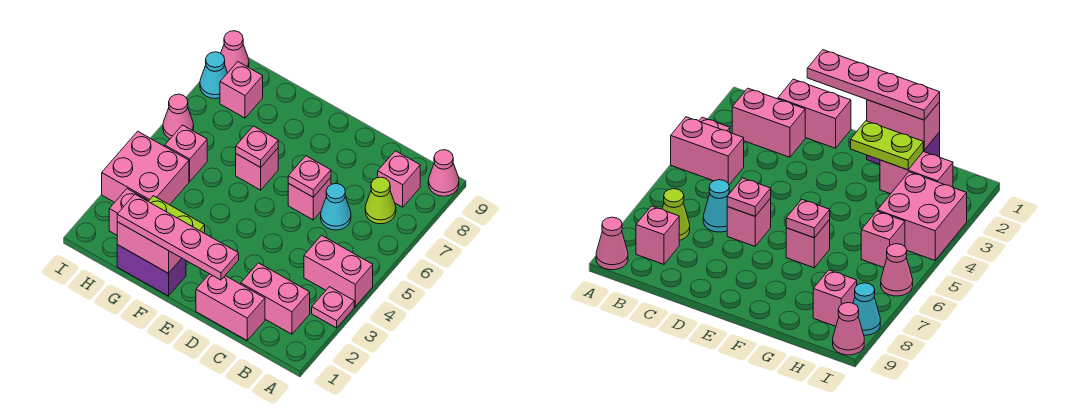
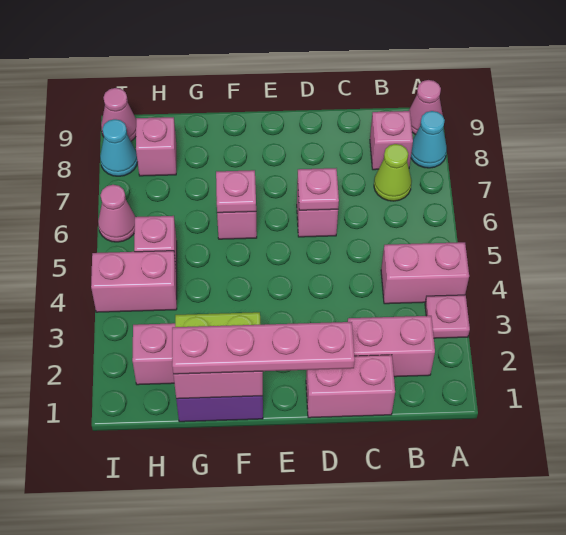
cyan cone C6 level 1 -> cyan cone A8 level 1
pink brick H3:I4 level 1 -> pink brick H4:I4 level 1

